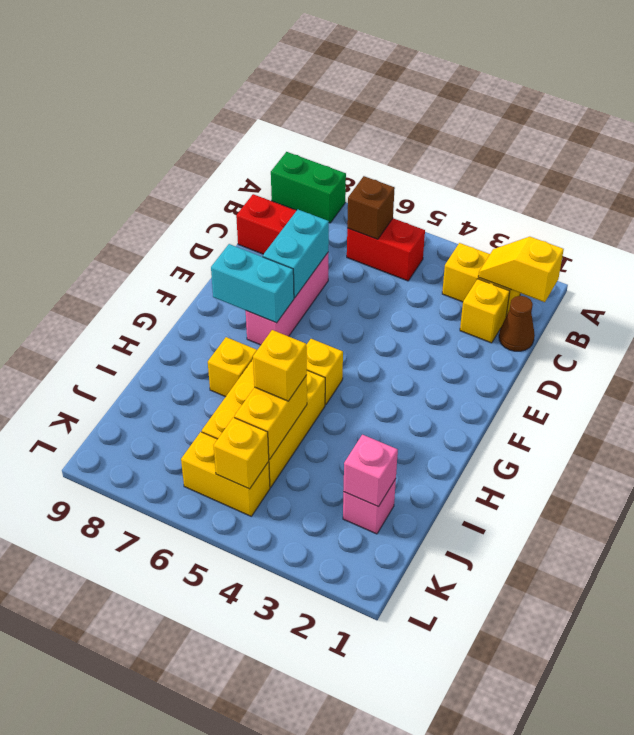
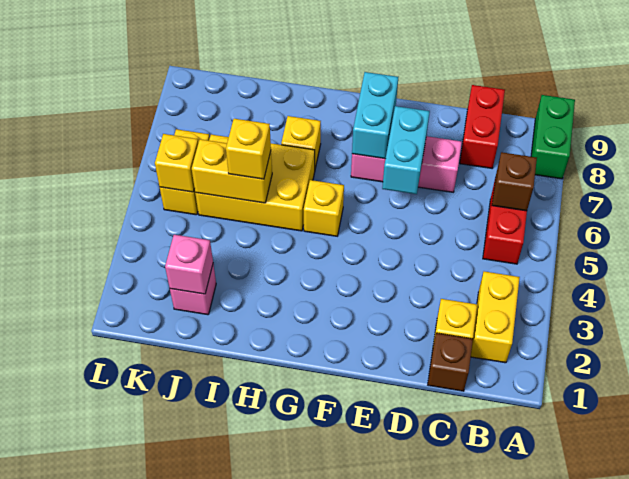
yellow slope B1:B2 level 2 top 1 -> none
brown cone C1 level 1 -> brown brick C1 level 1
cyan brick D7:E7 level 2 -> cyan brick E6:E7 level 2

